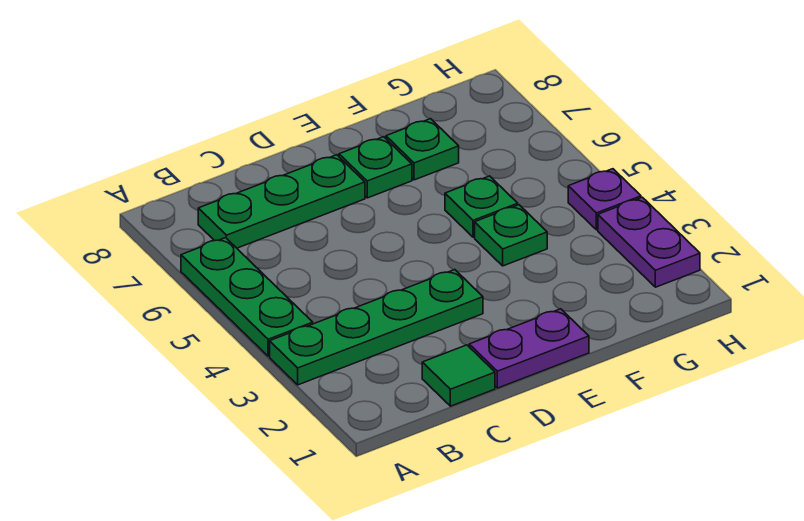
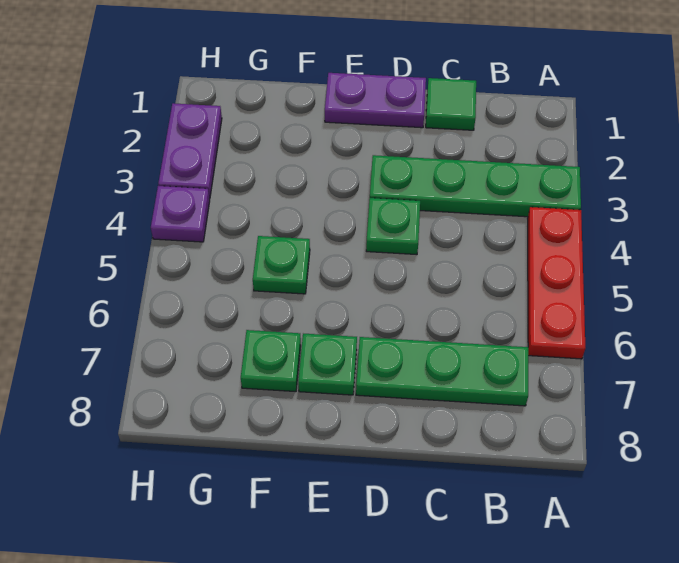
green plate A4:A6 level 1 -> red plate A4:A6 level 1
green plate F4 level 1 -> green plate D4 level 1

